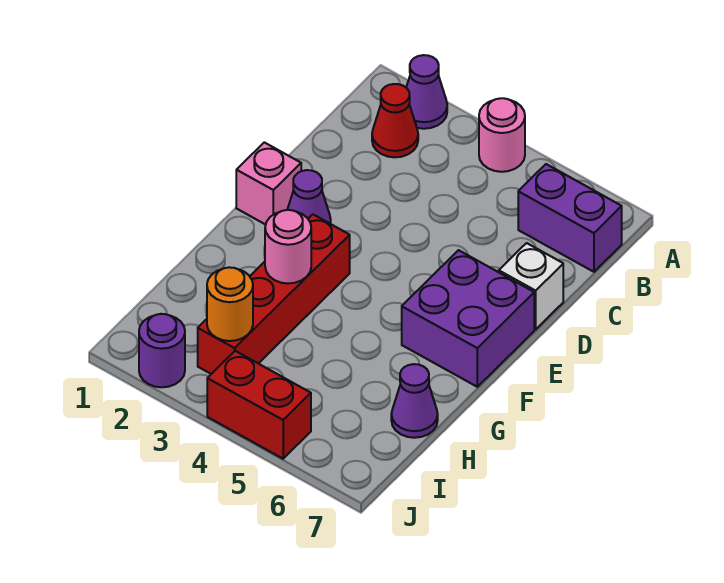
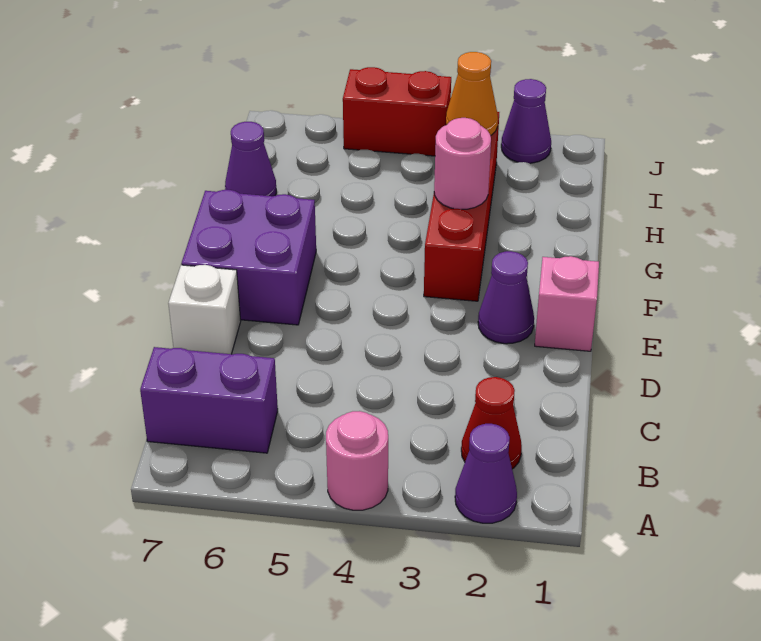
orange round brick I3 level 2 -> orange cone I3 level 2
purple round brick J2 level 1 -> purple cone J2 level 1

